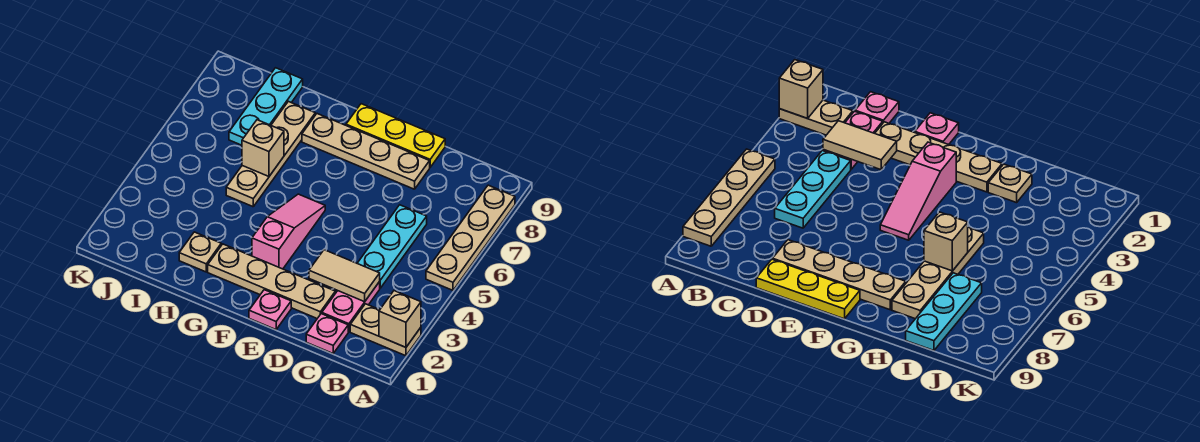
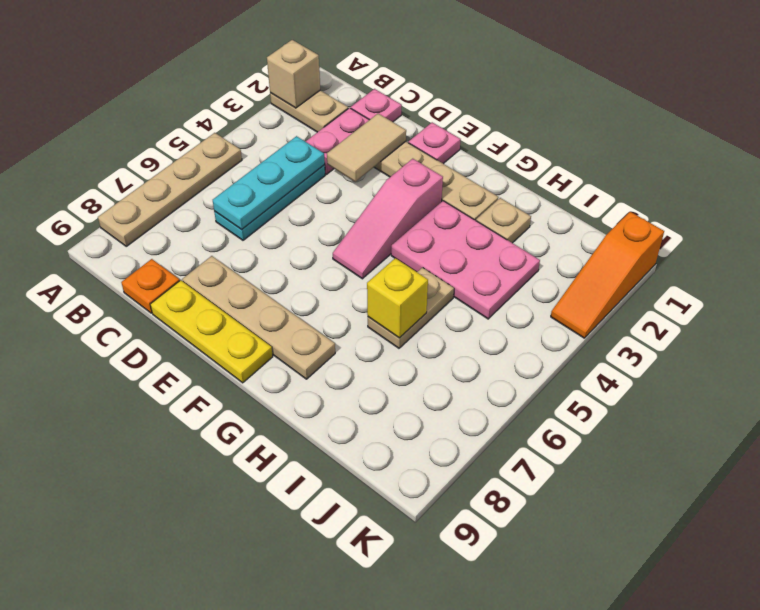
tan tile C3:D3 level 2 -> tan tile D2:D3 level 2
none -> orange plate C9 level 1
none -> pink plate G3:I4 level 1
tan plate H5:H8 level 1 -> tan plate H5:H6 level 1
tan brick H6 level 2 -> yellow brick H6 level 2
cyan plate I7:I9 level 1 -> cyan plate C4:C6 level 2
none -> orange slope K1:K3 level 1 top 1

